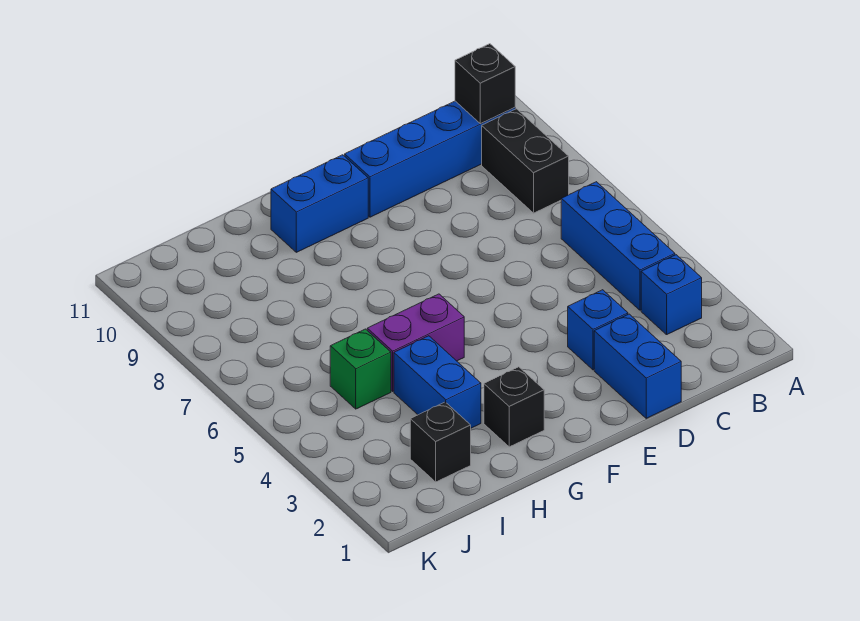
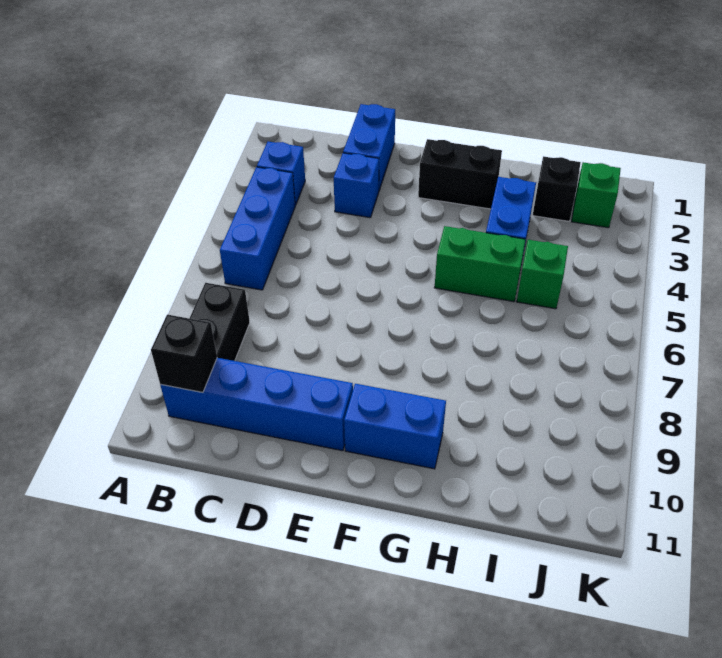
black brick G2 level 1 -> black brick F2:G2 level 1
purple brick G5:H5 level 1 -> green brick G5:H5 level 1
none -> green brick J2 level 1

